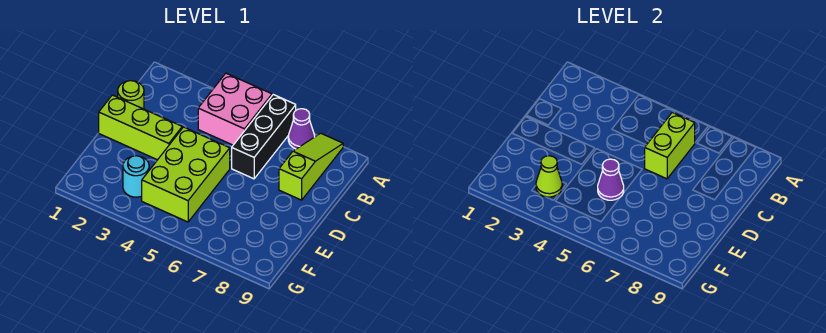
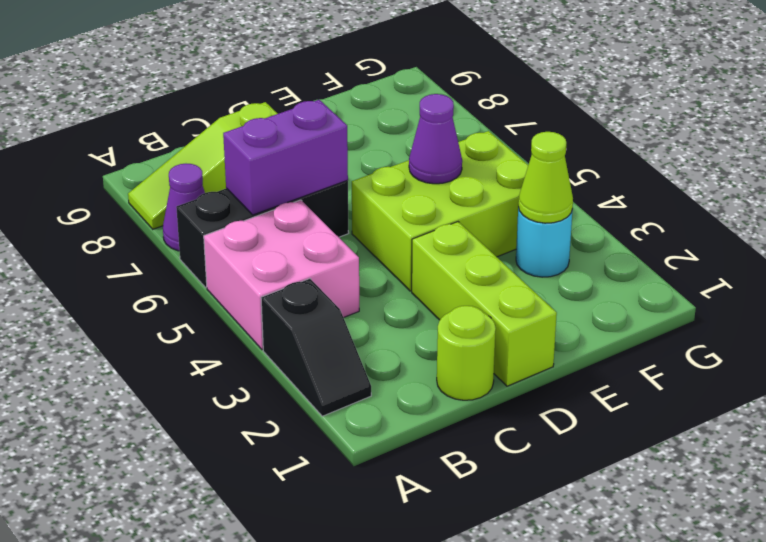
none -> black slope A2:A3 level 1 top 3
lime brick B6:C6 level 2 -> purple brick B6:C6 level 2

